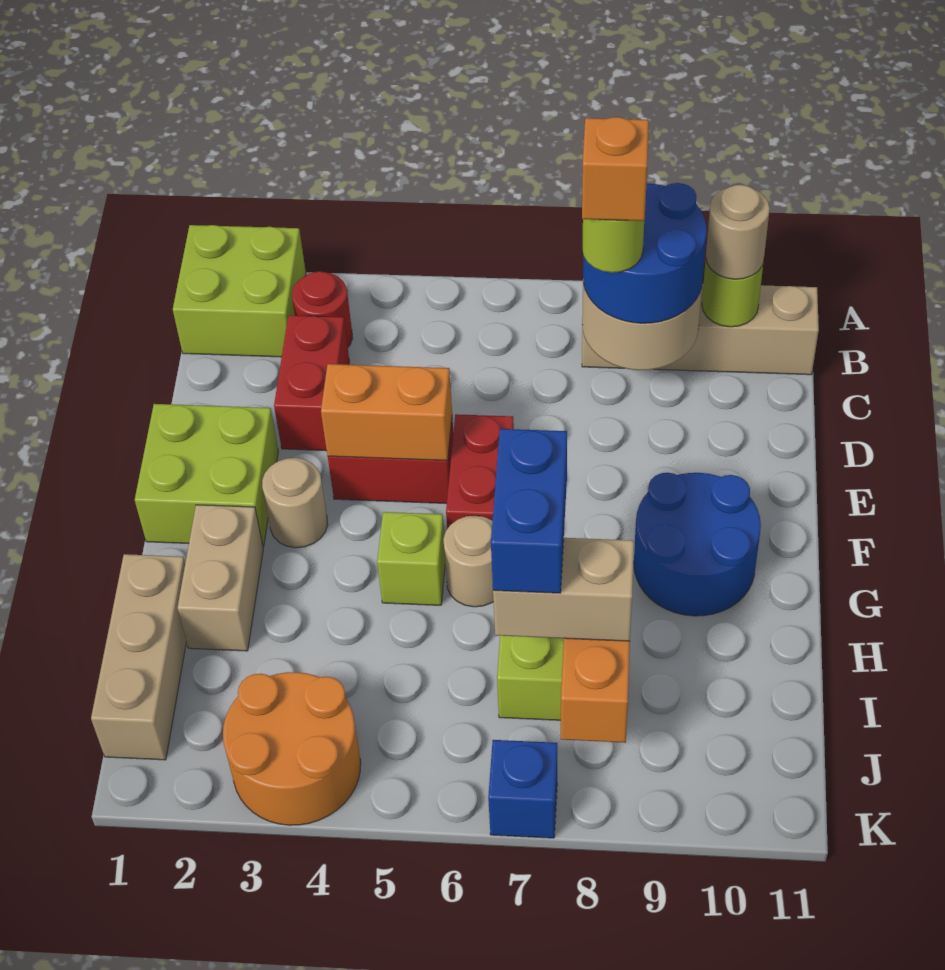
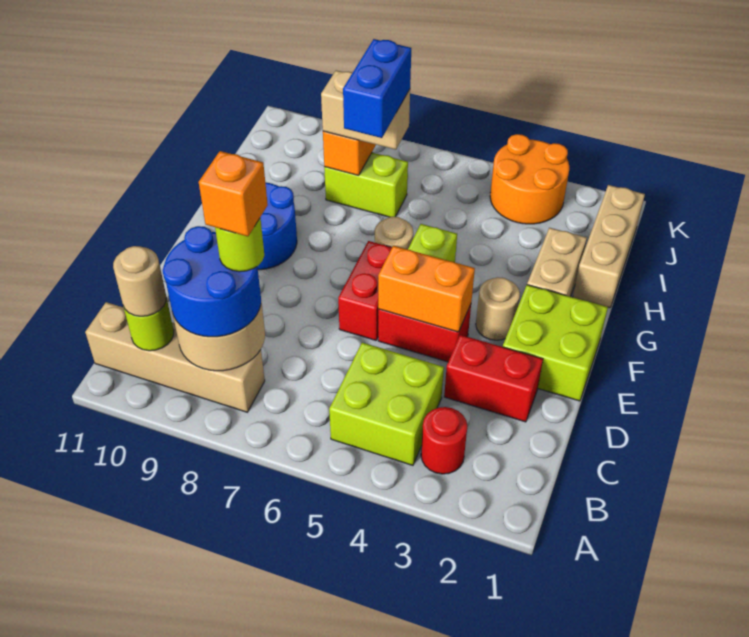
lime brick A1:B2 level 1 -> lime brick B4:C5 level 1
red brick C3:D3 level 1 -> red brick D2:D3 level 1
blue brick K7 level 1 -> none

